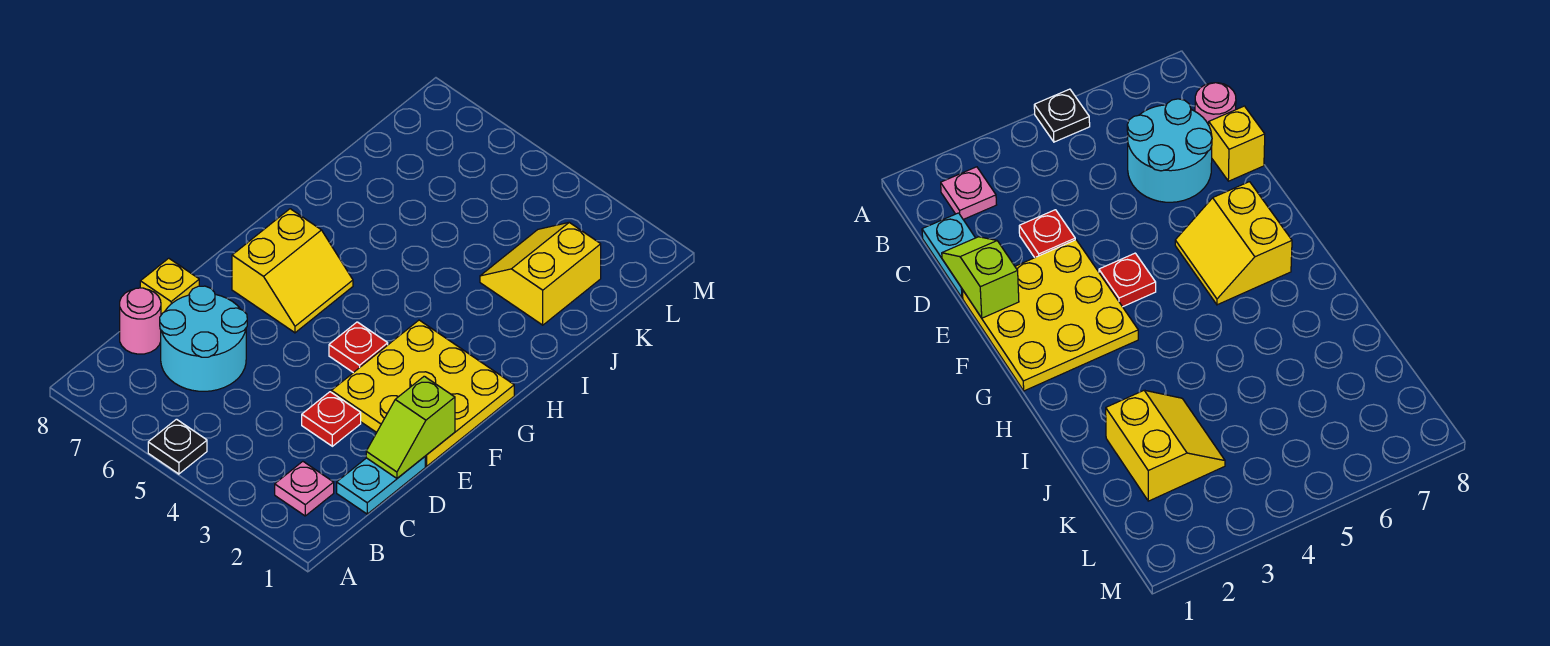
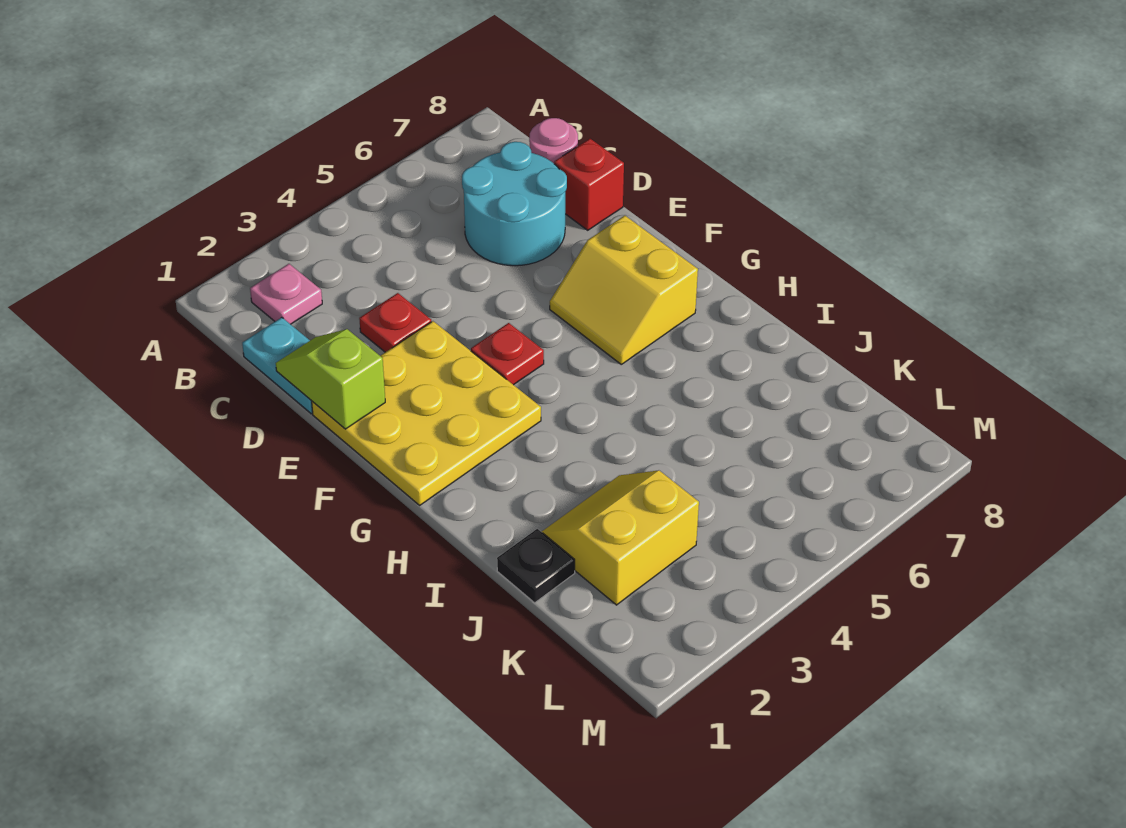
black plate A5 level 1 -> black plate J1 level 1
yellow brick D8 level 1 -> red brick D8 level 1
yellow slope J2:K3 level 1 top 2 -> yellow slope J2:K3 level 1 top K

